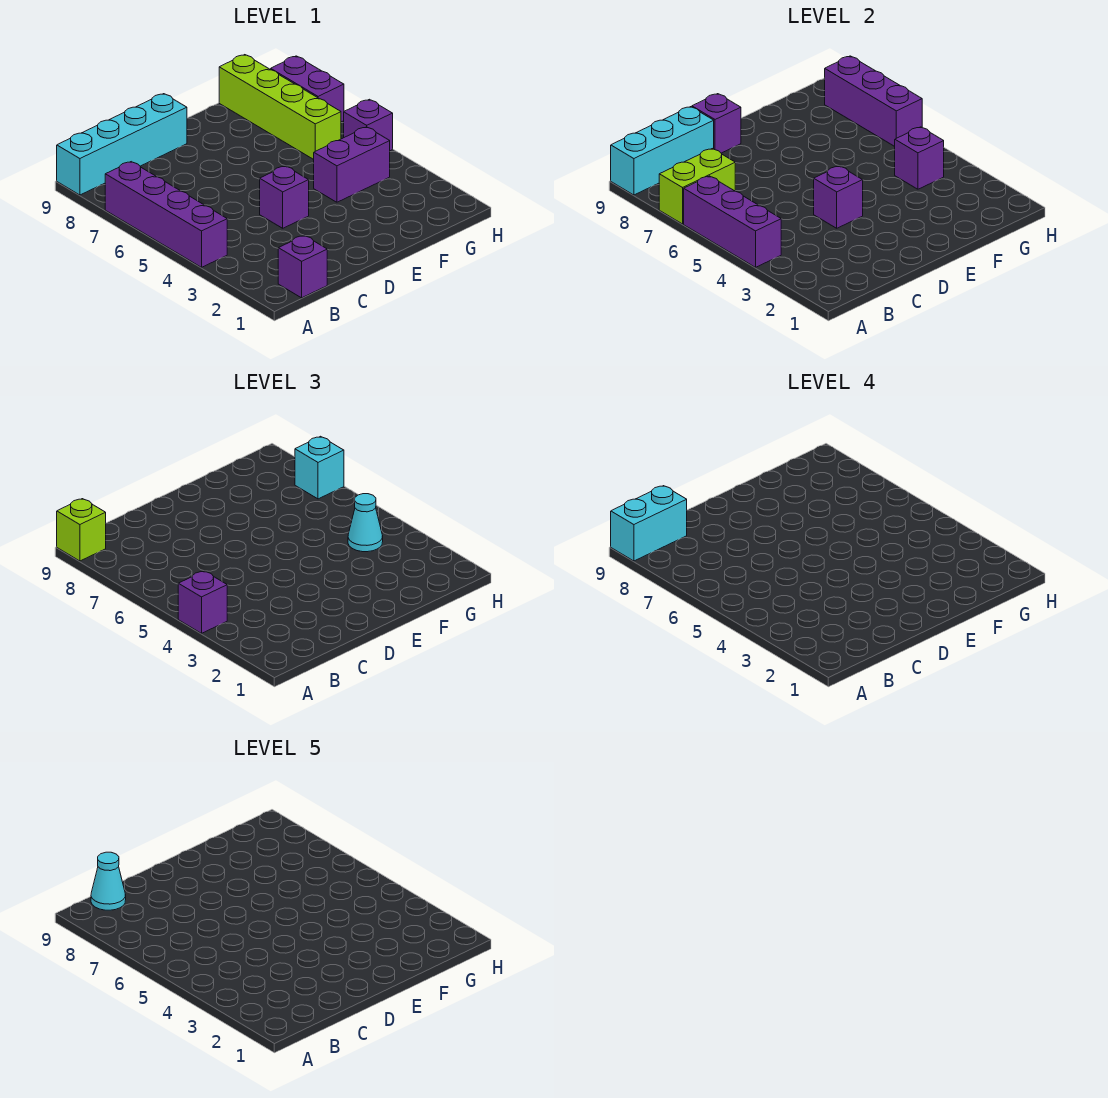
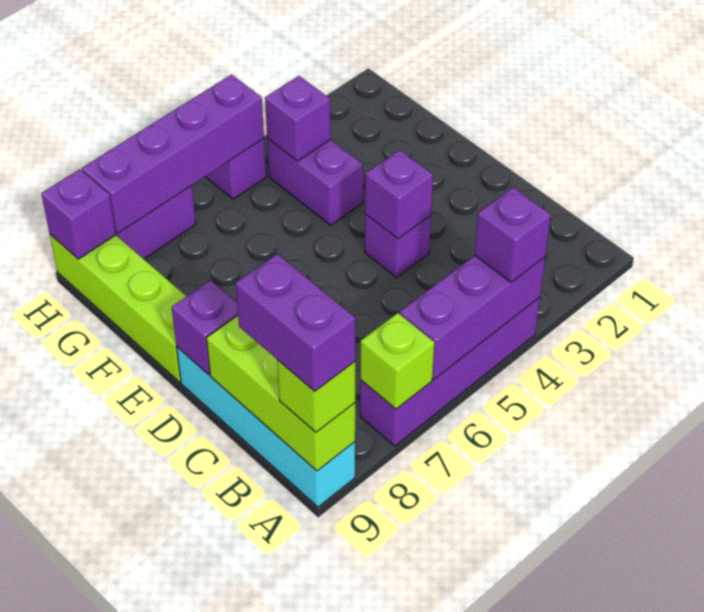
lime brick A7:B7 level 2 -> lime brick A7 level 2
cyan brick A9:C9 level 2 -> lime brick A9:C9 level 2
cyan brick A9:B9 level 4 -> purple brick A9:B9 level 4
purple brick B1 level 1 -> purple brick H9 level 2
cyan cone B9 level 5 -> none
cyan cone G4 level 3 -> none
lime brick G6:G9 level 1 -> lime brick E9:H9 level 1
purple brick H6:H8 level 2 -> purple brick H5:H8 level 2
cyan brick H7 level 3 -> none

